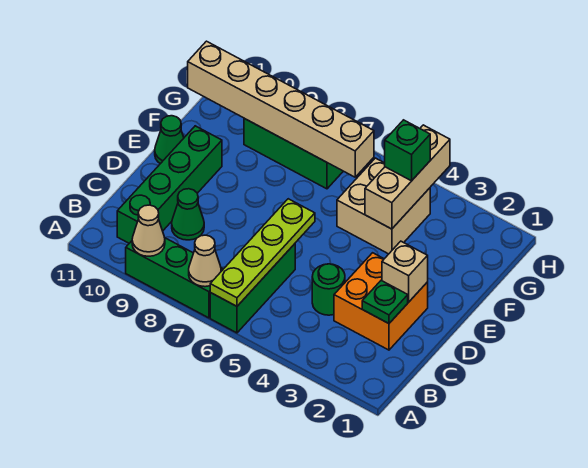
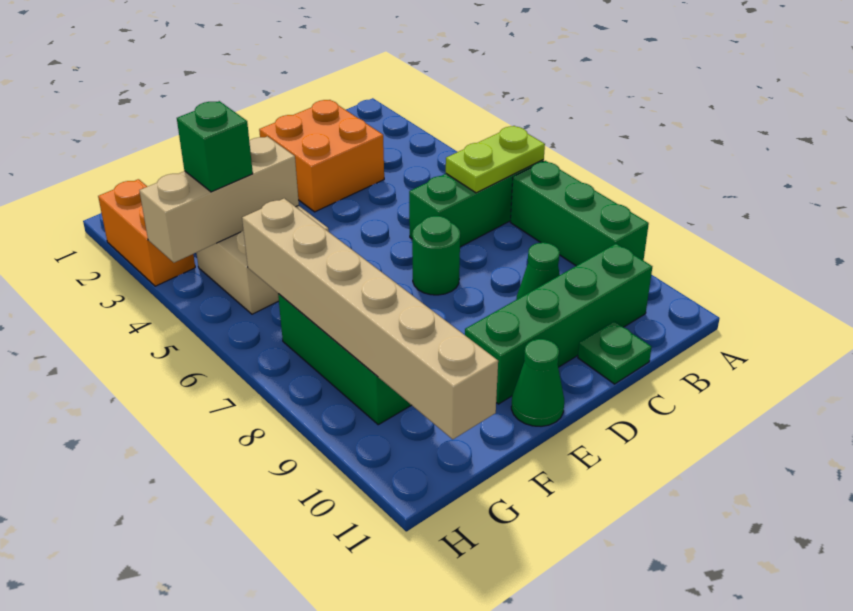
lime plate A6:D6 level 2 -> lime plate A6:B6 level 2
tan cone A7 level 2 -> none
tan cone A9 level 2 -> none
green plate C2 level 2 -> green plate C11 level 1
green round brick C4 level 1 -> green round brick D7 level 1
tan brick D2 level 2 -> none
none -> orange brick H2:H3 level 1

